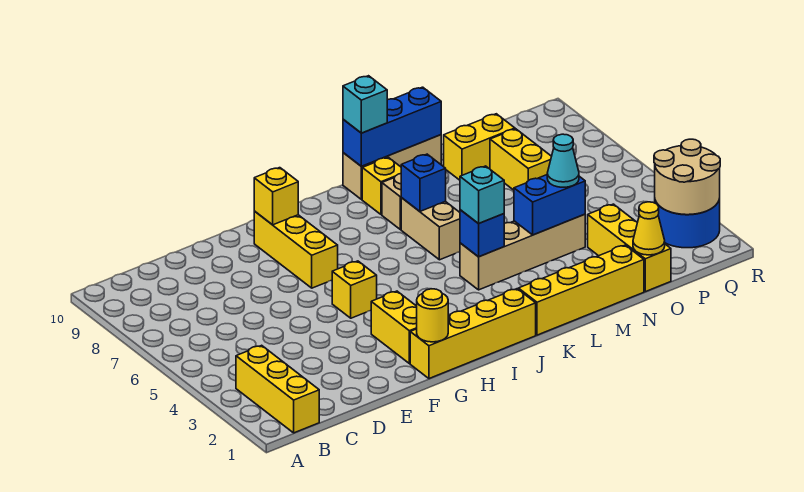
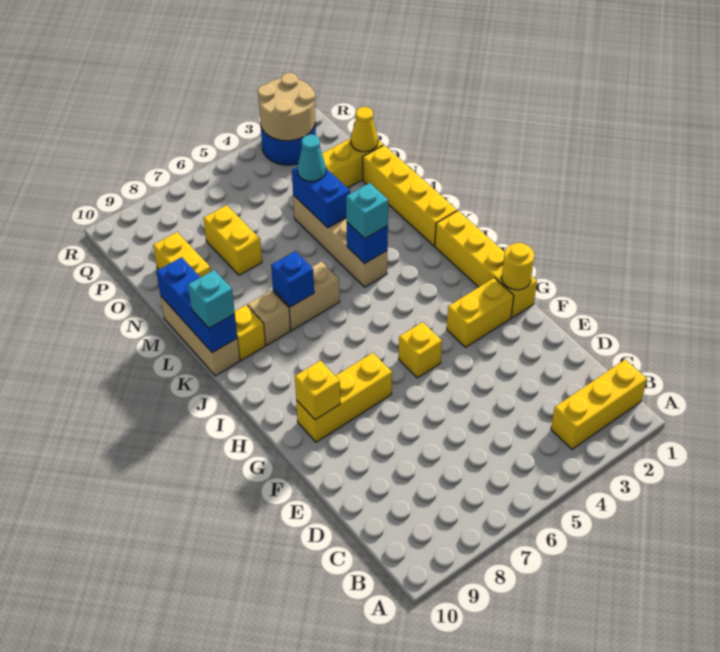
yellow brick O7:O8 level 1 -> yellow brick N7:O7 level 1

